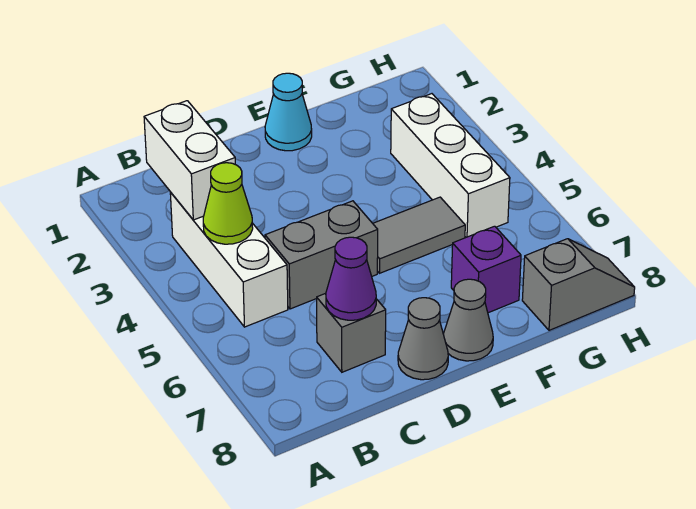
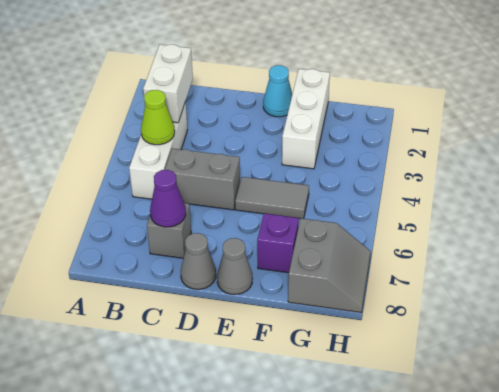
white brick G3:G5 level 1 -> white brick F1:F3 level 1
grey slope G8:H8 level 1 top G -> grey slope G7:H8 level 1 top G

